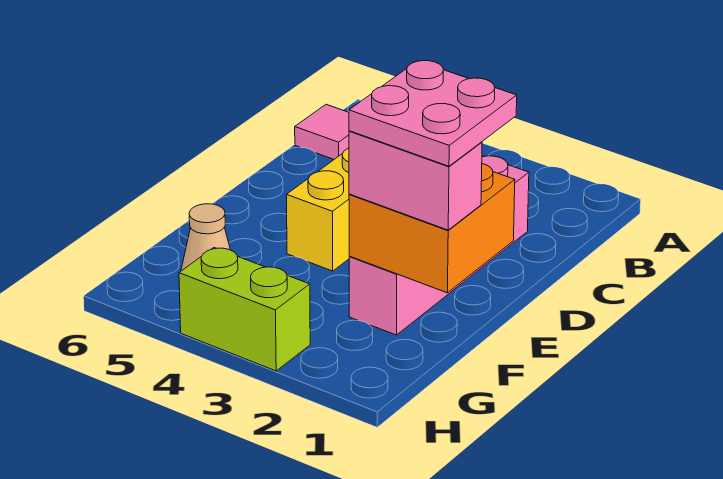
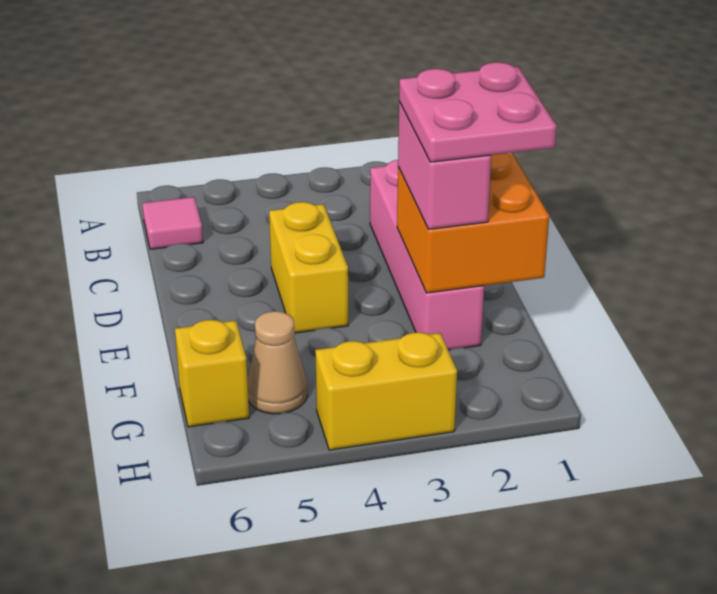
pink brick F1:F2 level 3 -> pink brick E2:F2 level 3
none -> yellow brick G6 level 1
lime brick H3:H4 level 1 -> yellow brick H3:H4 level 1

